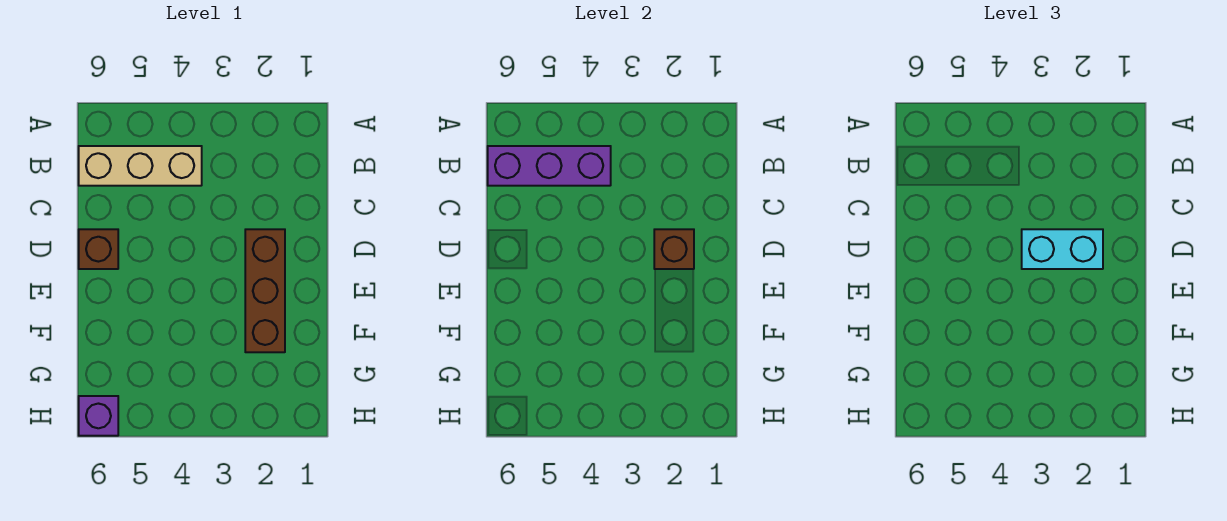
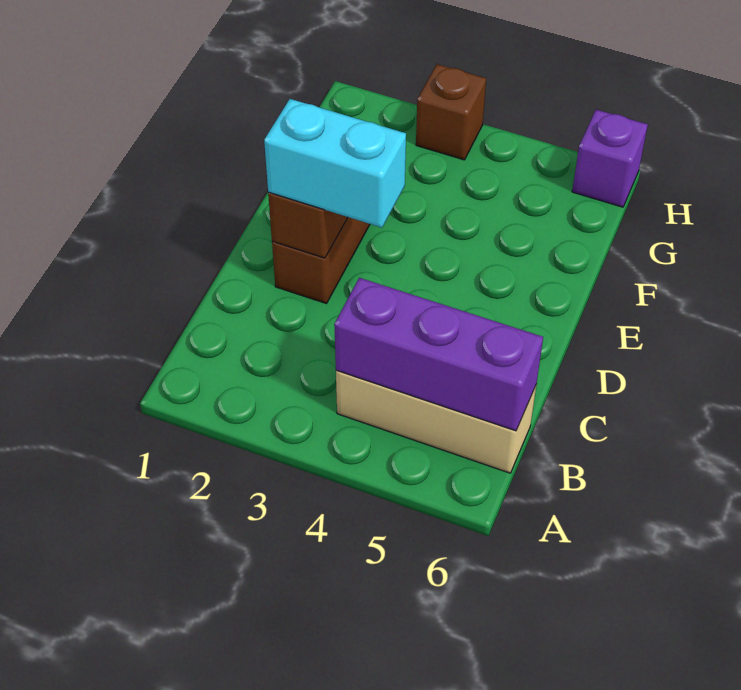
brown brick D6 level 1 -> brown brick H3 level 1

